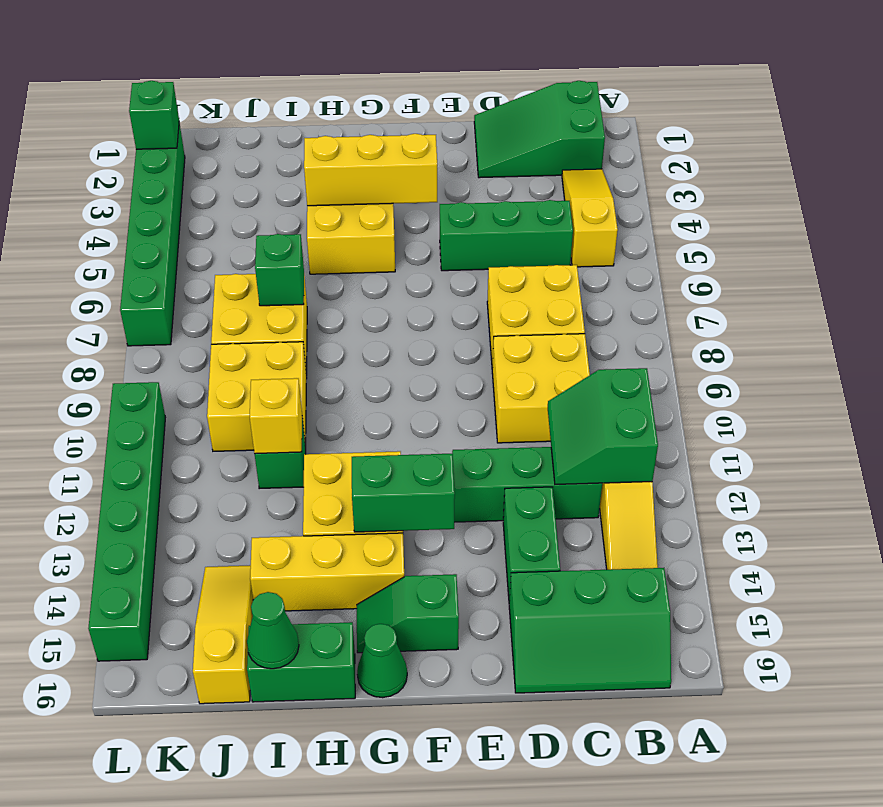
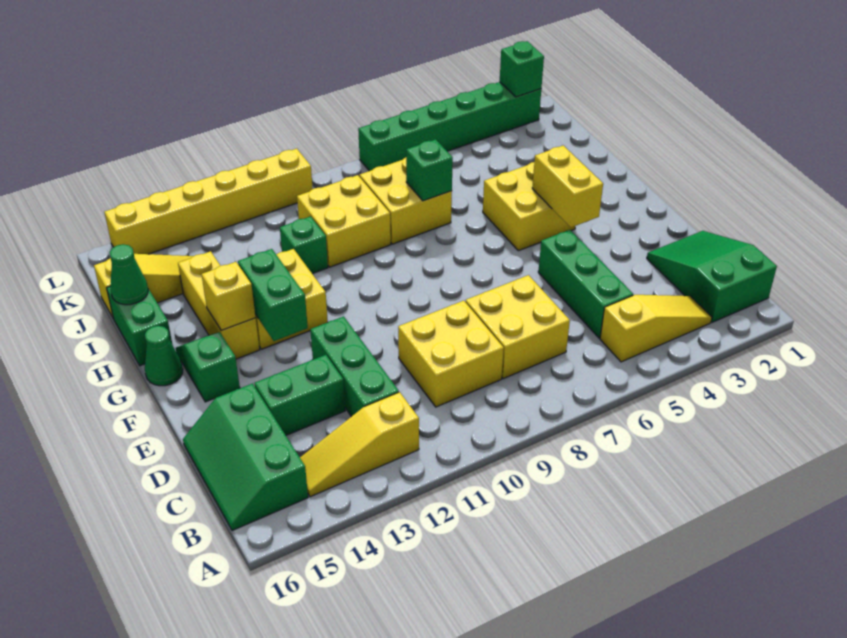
green slope B11:C12 level 2 top B -> none
yellow brick F4:H4 level 2 -> yellow brick F4:G4 level 2
yellow brick I11 level 2 -> yellow brick G14 level 2
green brick L10:L15 level 1 -> yellow brick L10:L15 level 1

